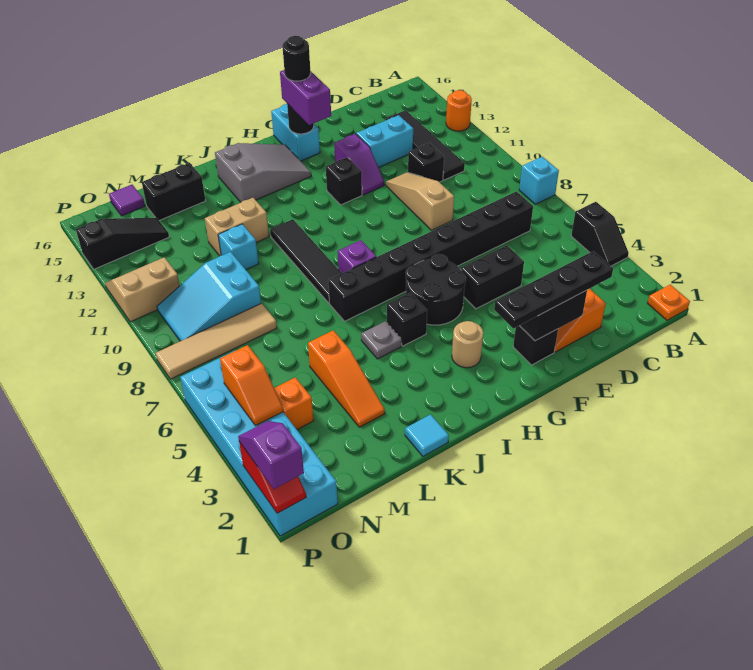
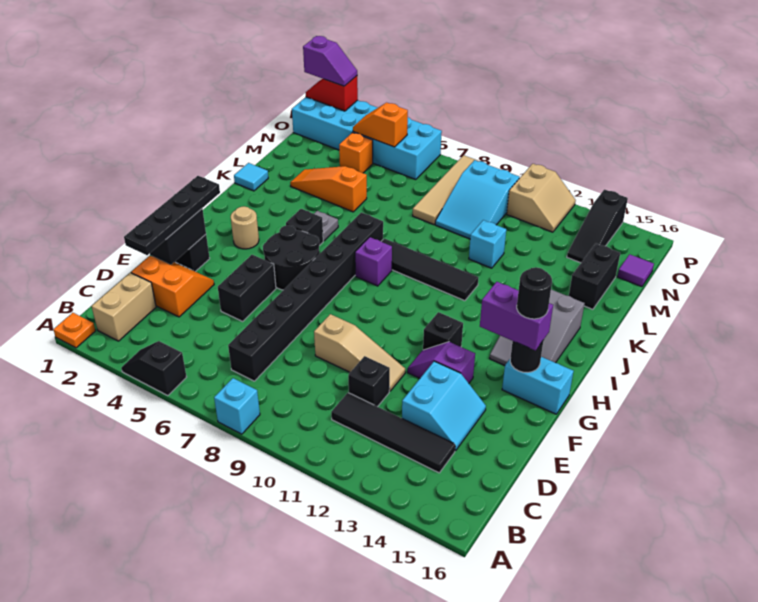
orange round brick A13 level 1 -> none
tan brick K12:L12 level 1 -> tan brick B2:C2 level 1
cyan slope M9:O10 level 1 top M -> cyan slope M9:O10 level 1 top O

